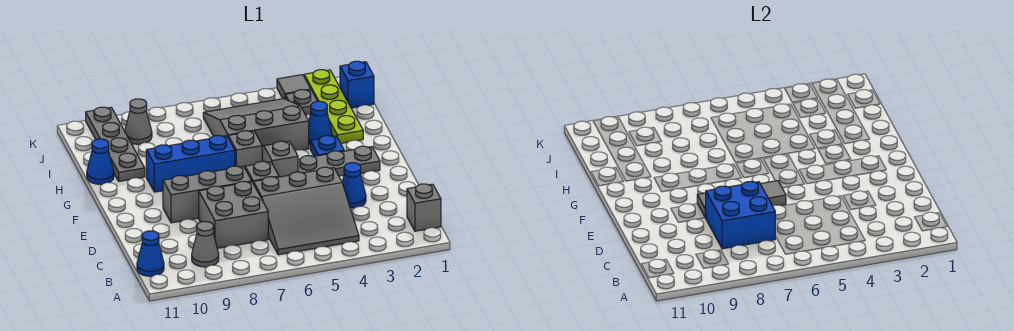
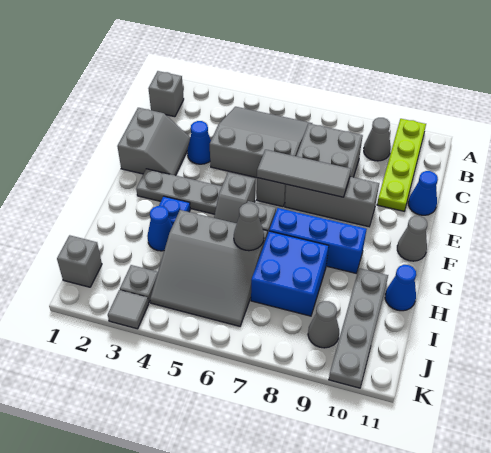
blue cone B11 level 1 -> blue cone D11 level 1
blue brick C7:D8 level 2 -> blue brick H7:I8 level 1
none -> grey slope D1:E2 level 1 top 1
none -> grey cone F11 level 1
lime plate H2:K2 level 1 -> lime plate A10:D10 level 1
none -> grey cone H6 level 2
blue brick J1 level 1 -> grey brick J1 level 1

